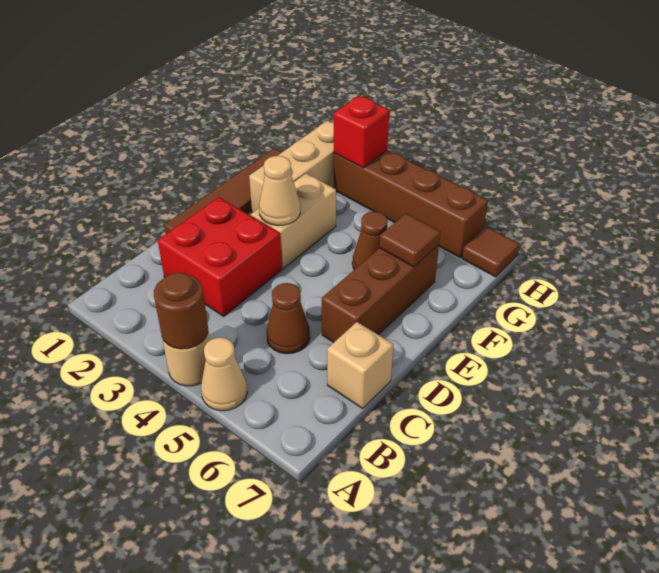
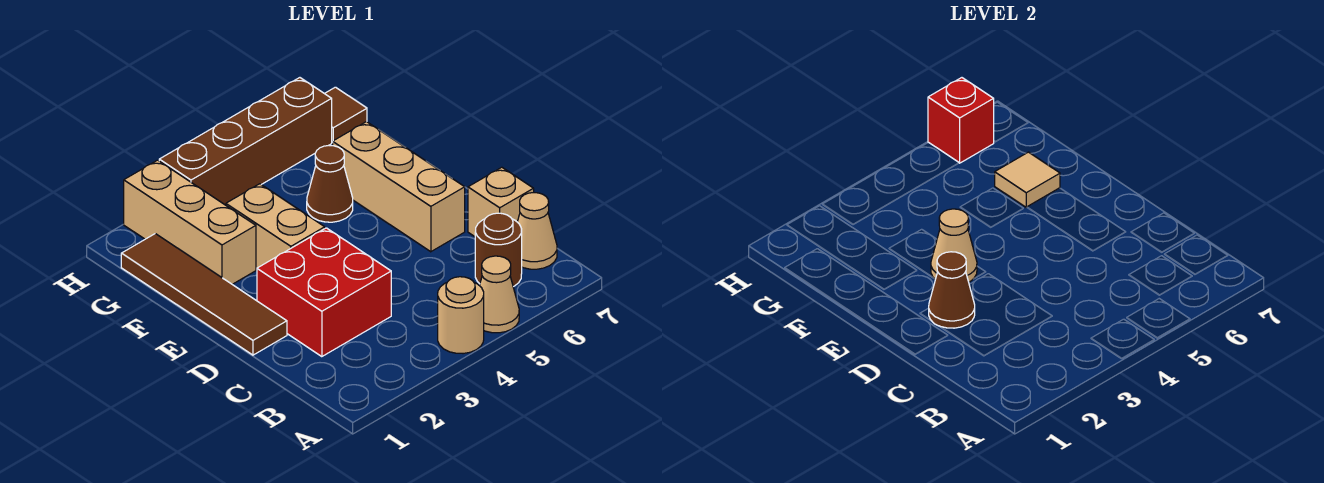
brown round brick A4 level 2 -> brown round brick B6 level 1
none -> tan cone B7 level 1
brown cone C5 level 1 -> brown cone D2 level 2
brown brick D6:F6 level 1 -> tan brick D6:F6 level 1
brown tile F6 level 2 -> tan tile F6 level 2
red brick H3 level 2 -> red brick H6 level 2

